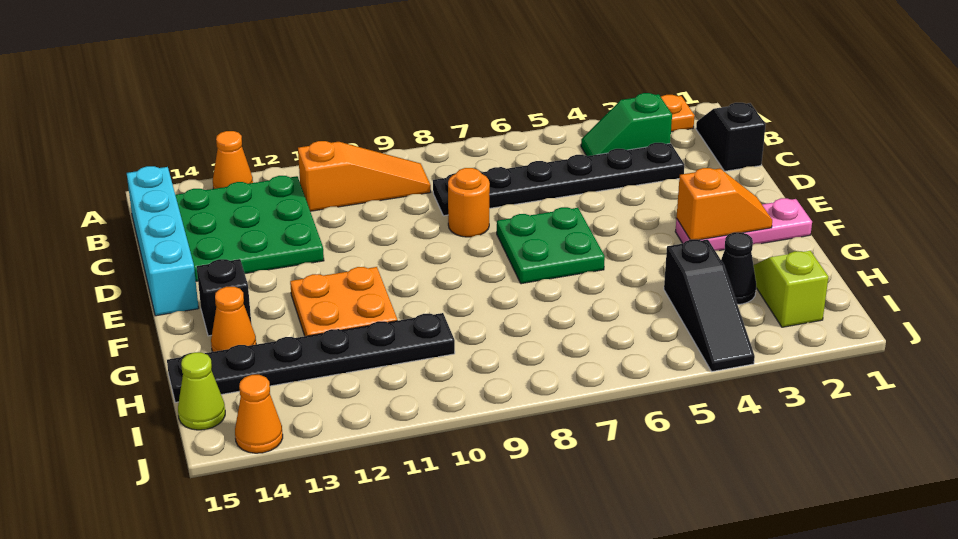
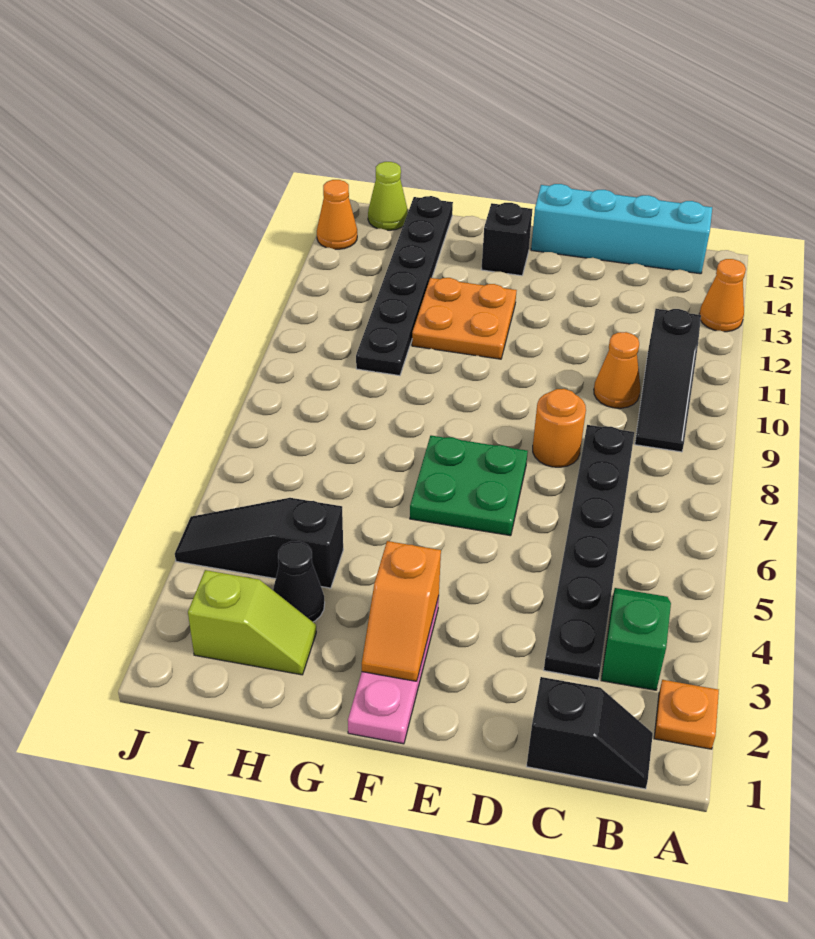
orange slope B9:B11 level 1 top 11 -> black slope B9:B11 level 1 top 11
green plate B12:D14 level 1 -> none
orange cone G14 level 1 -> orange cone C10 level 1

